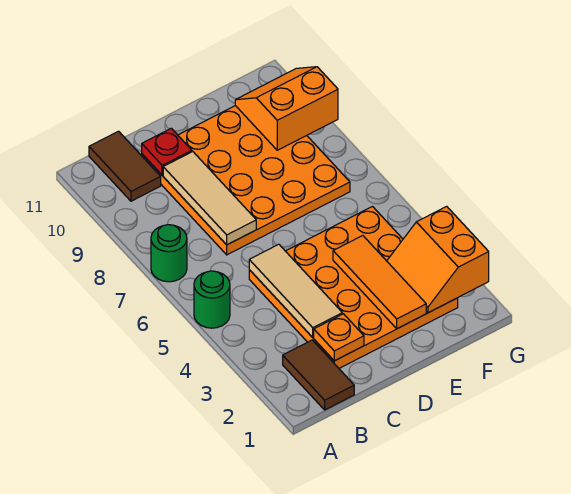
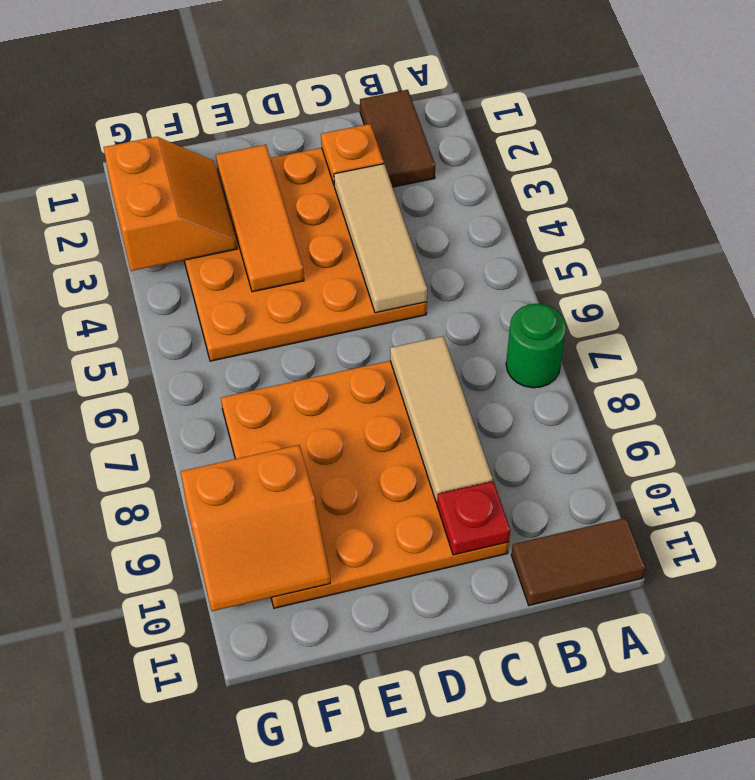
green round brick A5 level 1 -> none
brown tile B10:B11 level 1 -> brown tile A11:B11 level 1

